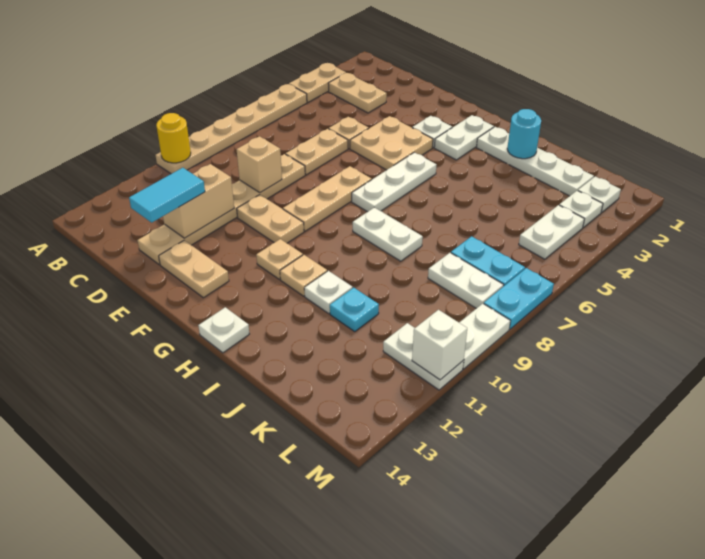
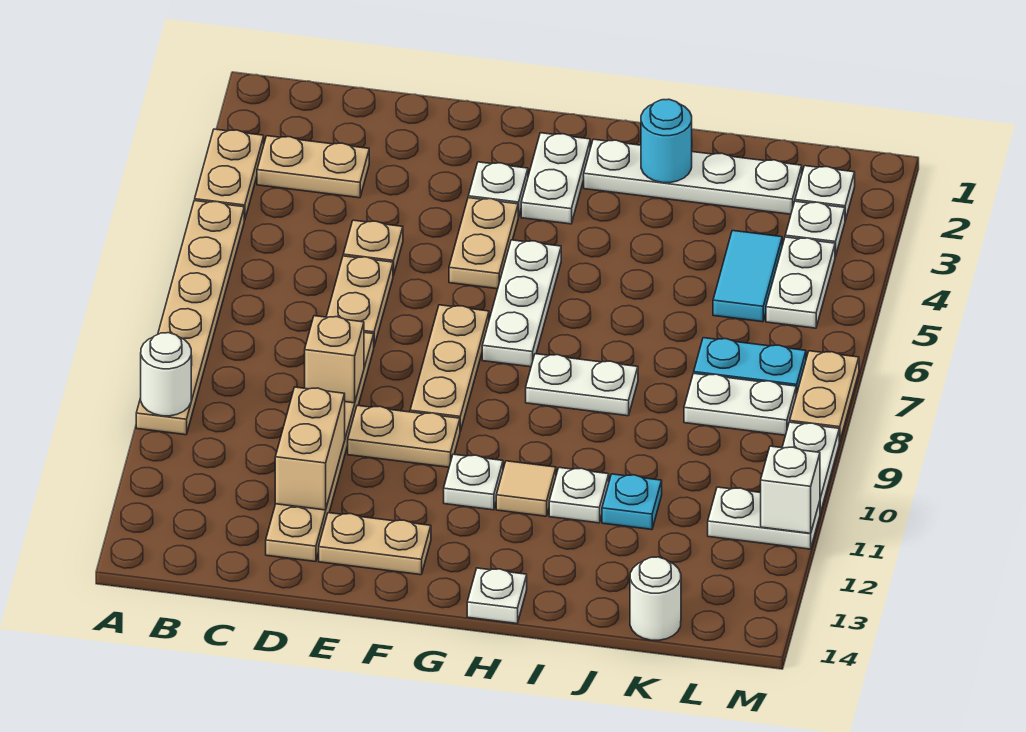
yellow round brick A10 level 2 -> white round brick A10 level 2
cyan tile D12:D13 level 3 -> cyan tile K4:K5 level 1
tan plate E4:F5 level 1 -> tan plate F4:F5 level 1
tan plate G11 level 1 -> white plate G11 level 1
tan plate H11 level 1 -> tan tile H11 level 1
none -> white round brick K14 level 1
cyan plate M7:M8 level 1 -> tan plate M7:M8 level 1

